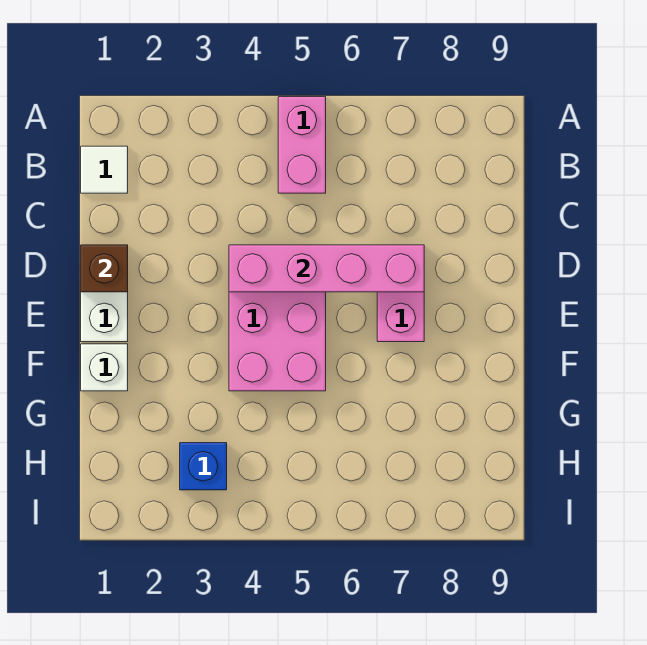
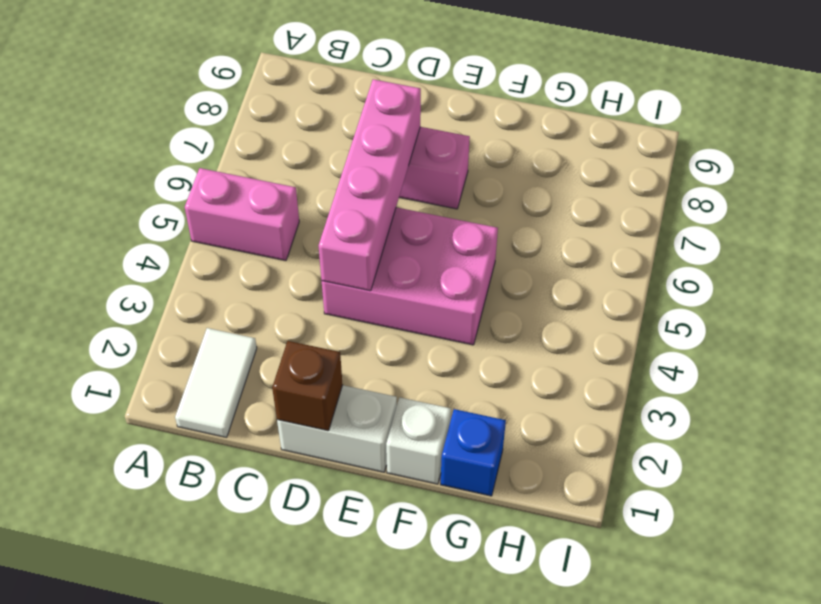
white tile B1 level 1 -> white tile B1:B2 level 1
blue brick H3 level 1 -> blue brick G1 level 1

